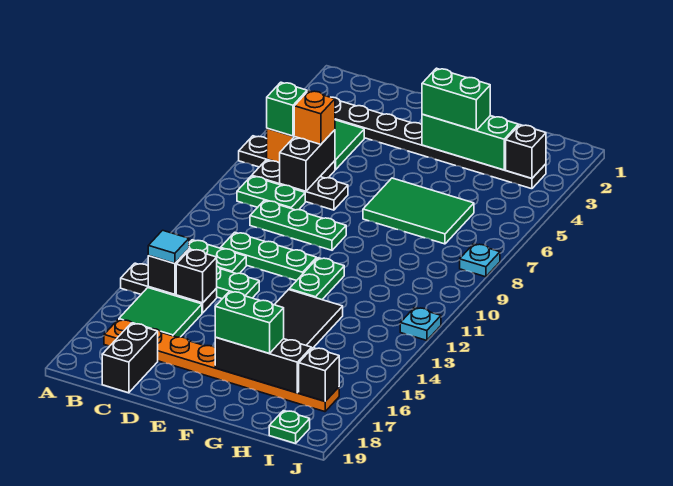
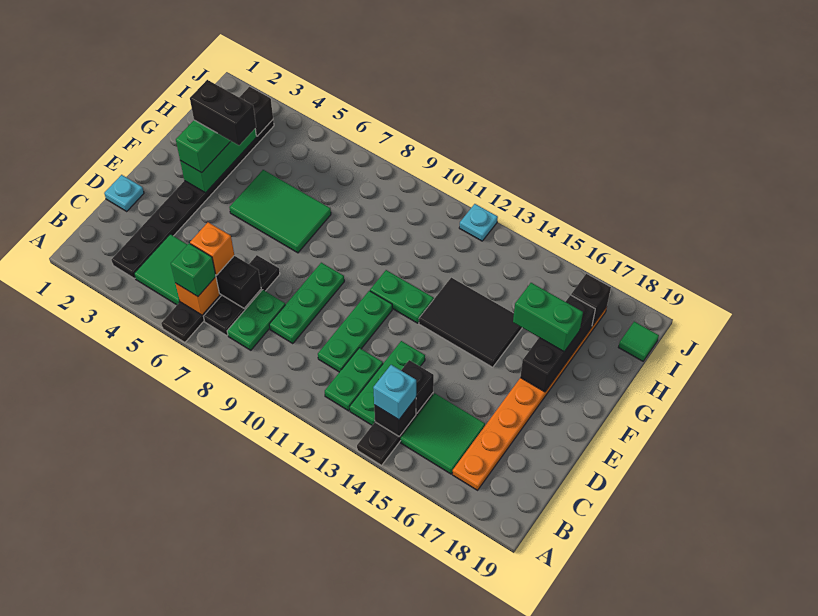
cyan tile B14 level 3 -> cyan brick B14 level 3
black brick C18:C19 level 1 -> black brick G3:G4 level 4
green tile F6:H7 level 1 -> green tile F5:G7 level 1
green brick F17:G17 level 3 -> green brick G16:G17 level 3
green plate I19 level 1 -> green tile I19 level 1
cyan plate J8 level 1 -> cyan plate D1 level 1

